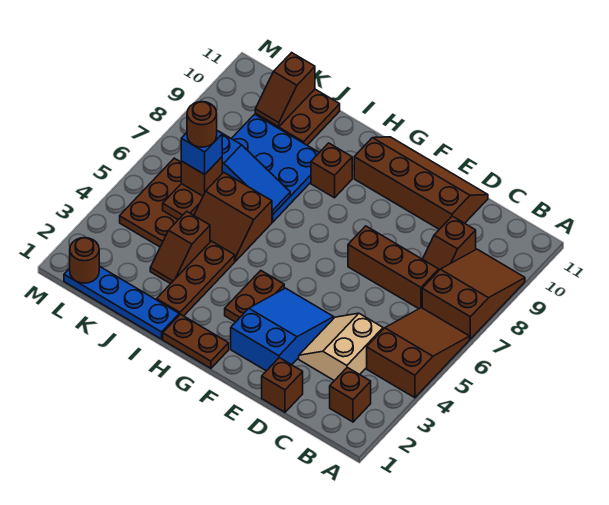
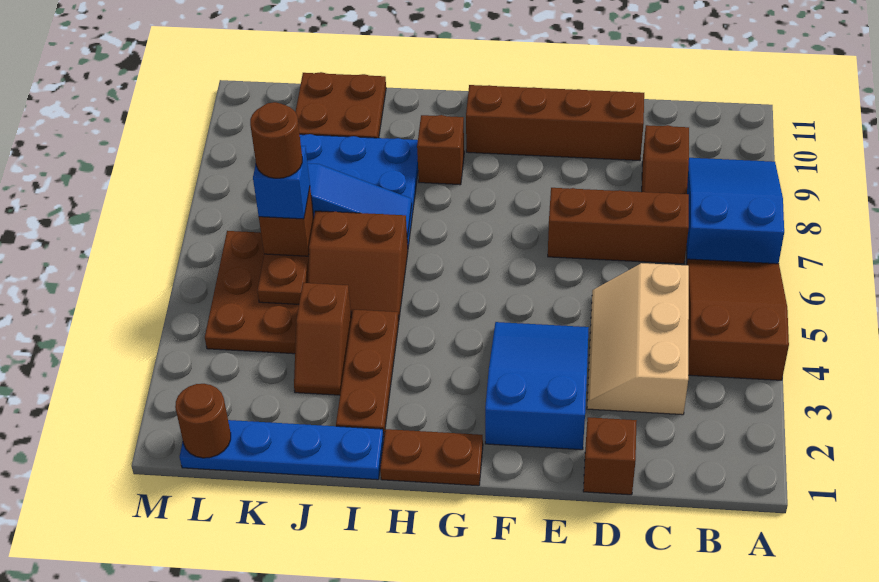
brown slope A7:B9 level 1 top 7 -> blue slope A7:B9 level 1 top 7
brown brick B2 level 1 -> none
tan slope C3:D4 level 1 top C -> tan slope C3:D5 level 1 top C
brown plate G3:G4 level 1 -> none
brown slope K10:K11 level 2 top 11 -> none

